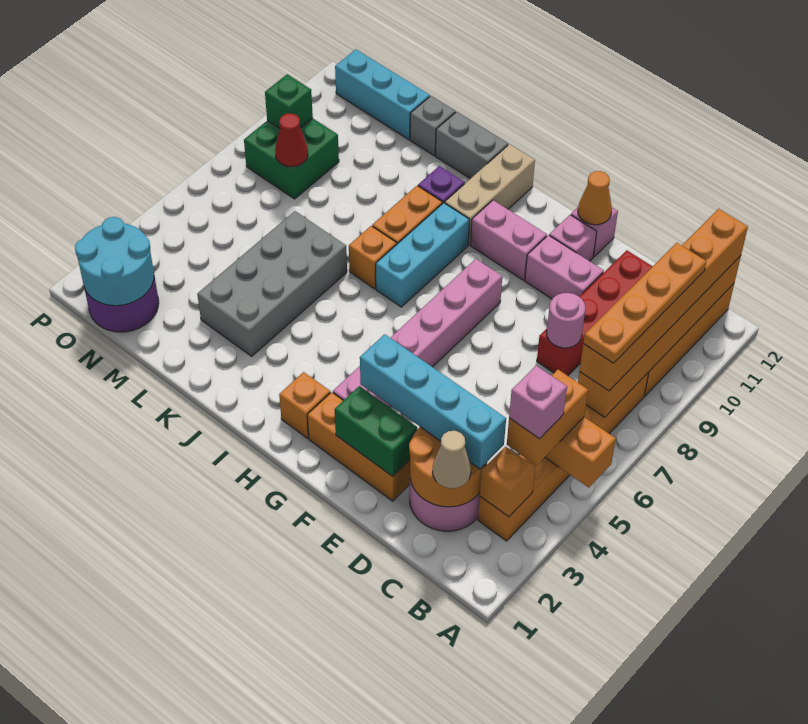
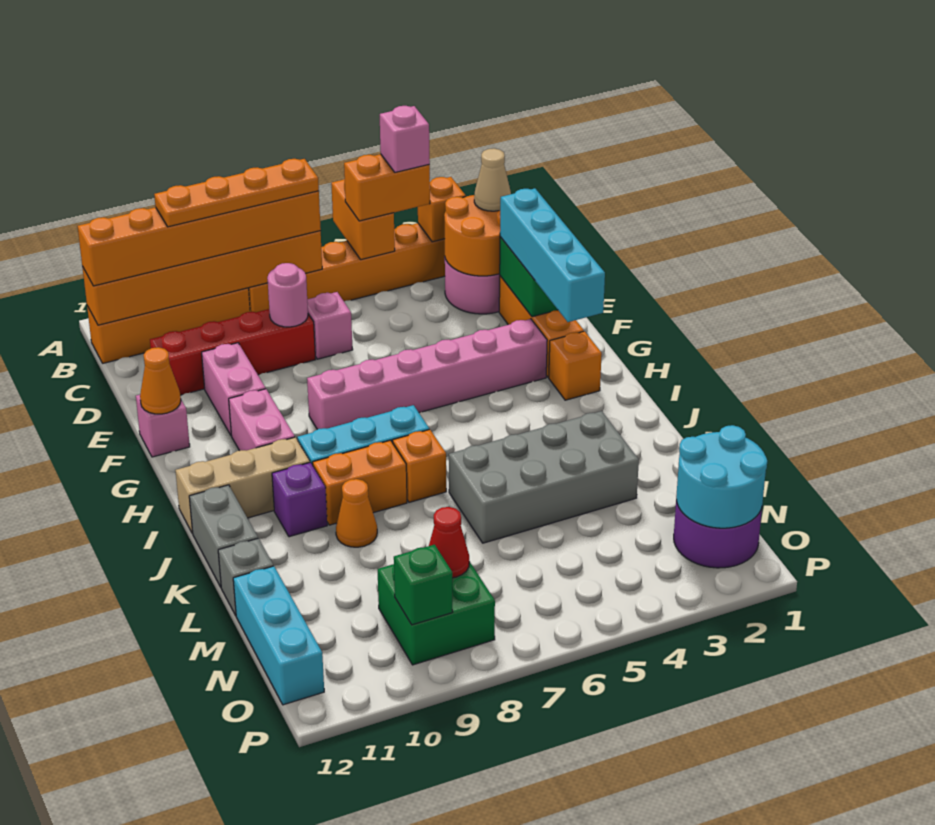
cyan brick C3:F3 level 3 -> cyan brick E2:H2 level 3
pink brick F11 level 1 -> pink brick D7 level 1
none -> orange cone K9 level 1

